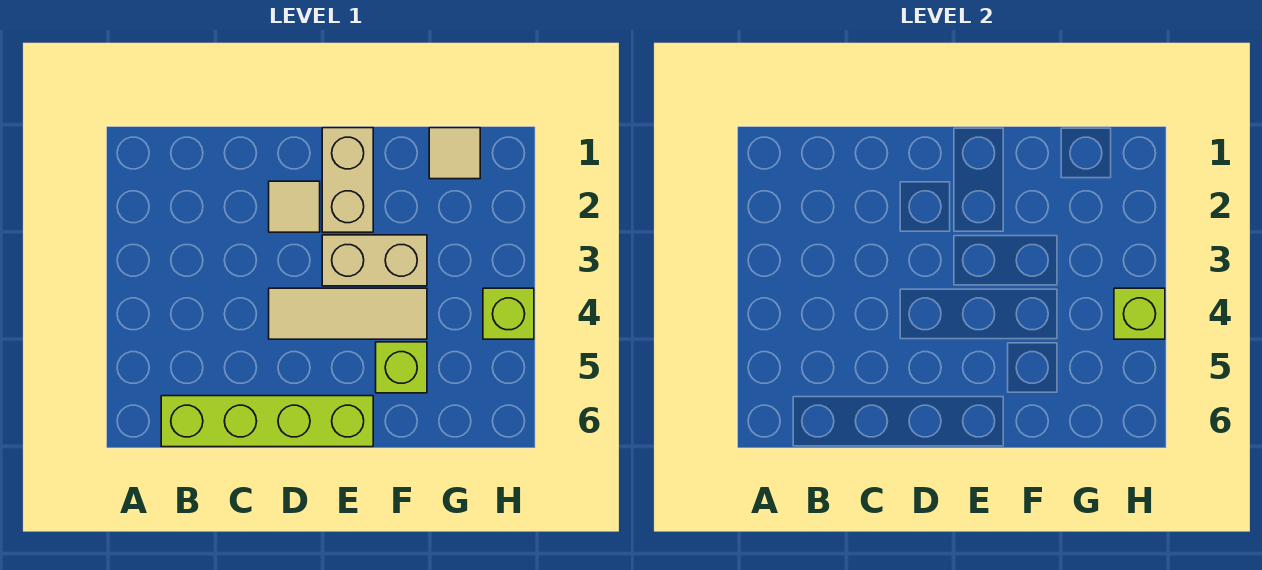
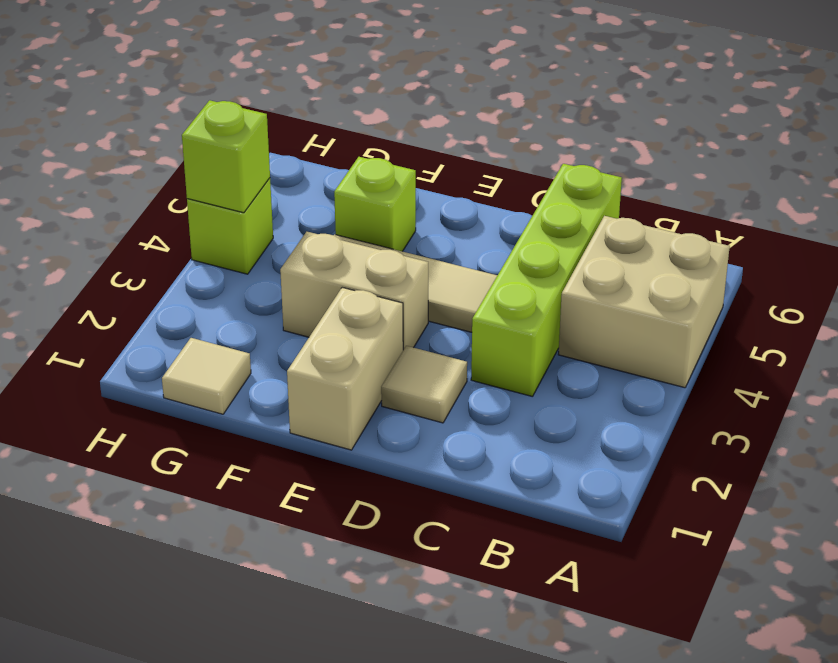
none -> tan brick A4:B5 level 1
lime brick B6:E6 level 1 -> lime brick C3:C6 level 1

